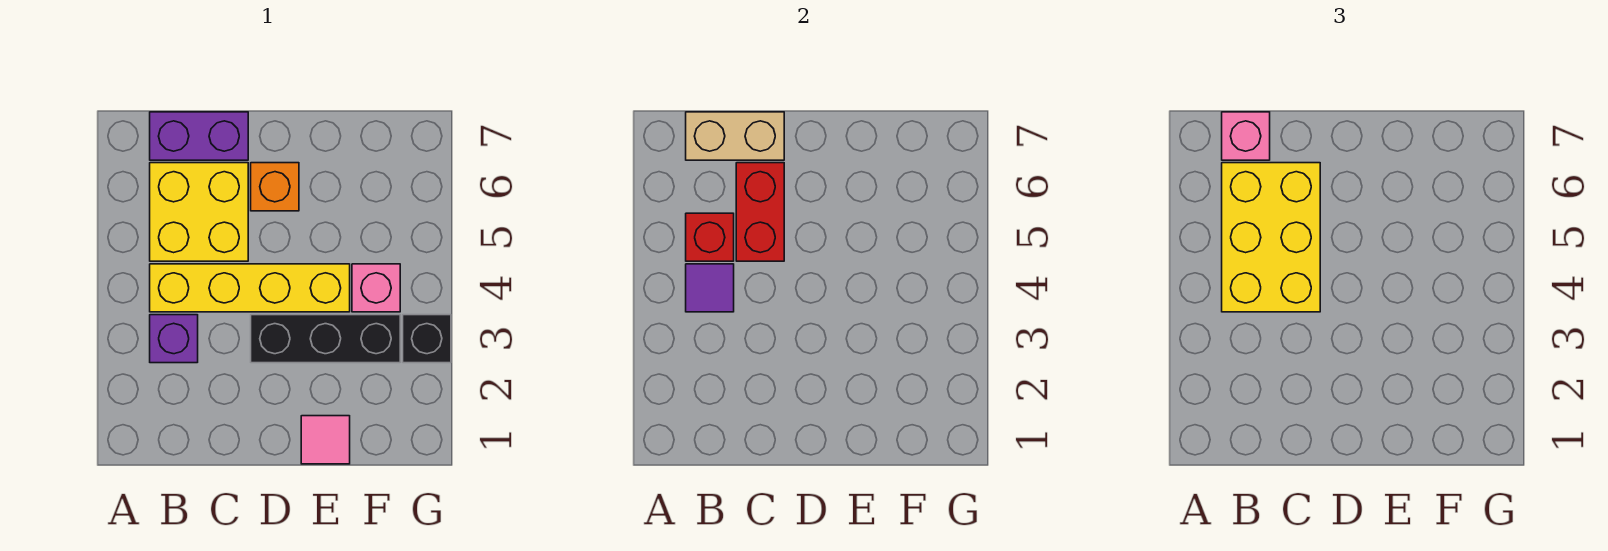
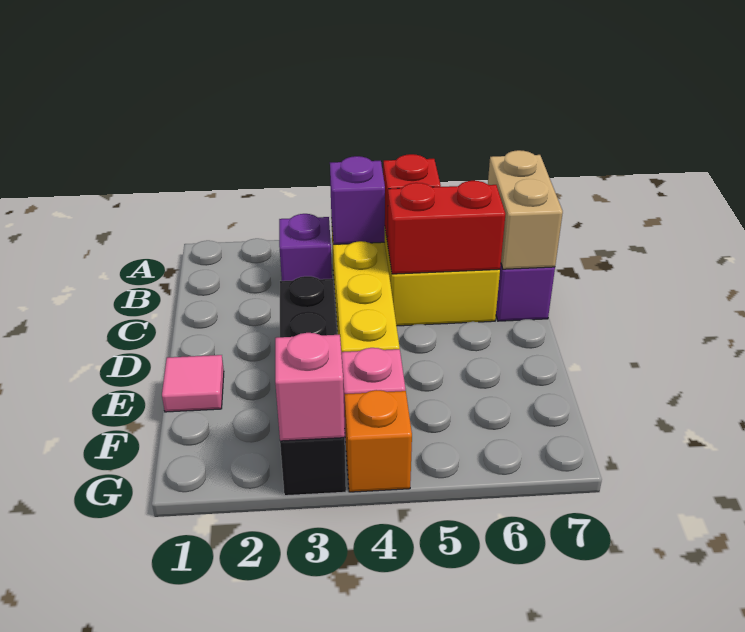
purple tile B4 level 2 -> purple brick B4 level 2
yellow brick B4:C6 level 3 -> none
pink brick B7 level 3 -> pink brick G3 level 2
orange brick D6 level 1 -> orange brick G4 level 1

